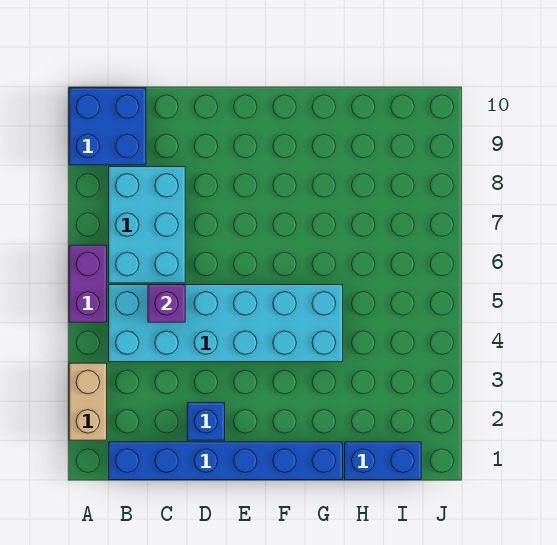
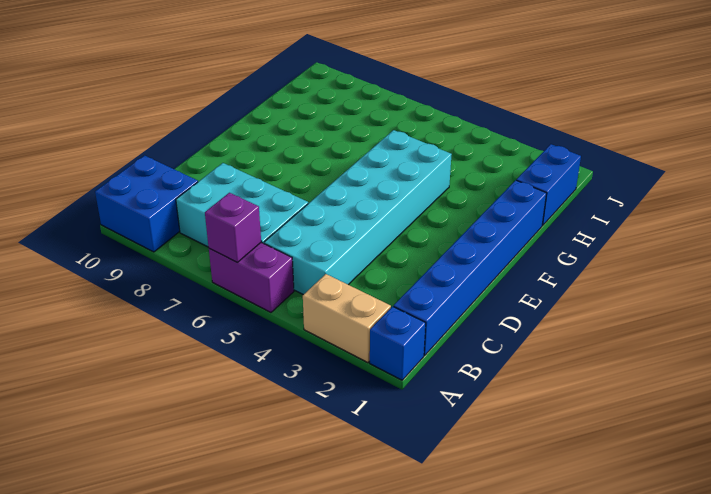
purple brick C5 level 2 -> purple brick A6 level 2
blue brick D2 level 1 -> blue brick A1 level 1

